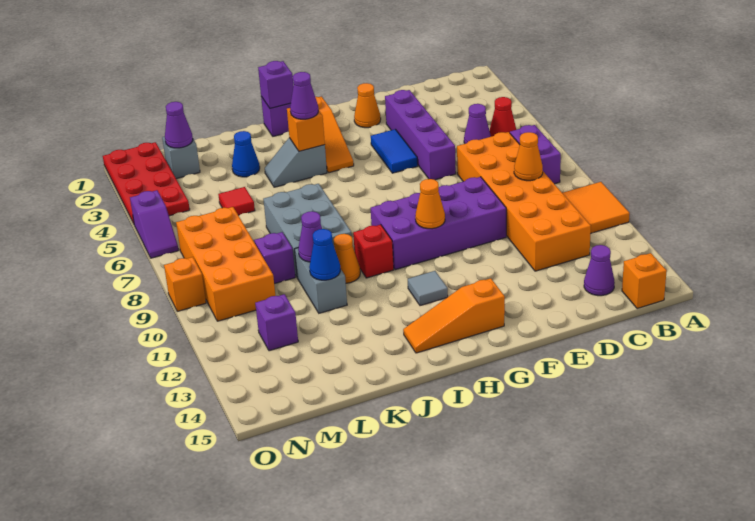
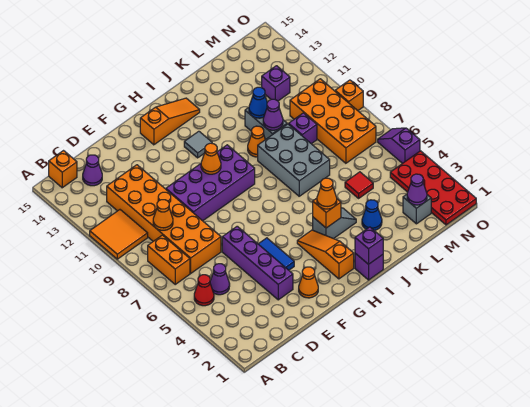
purple brick B7:B8 level 1 -> orange brick B7:B8 level 1
purple cone I4 level 3 -> orange cone I4 level 3
red brick I10 level 1 -> none

